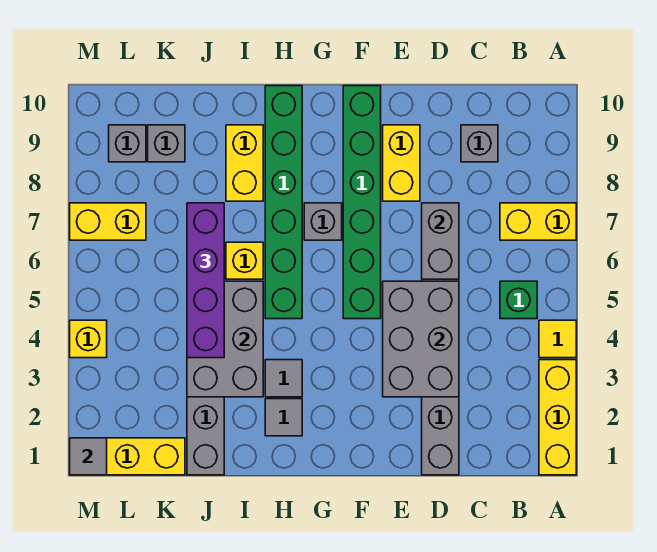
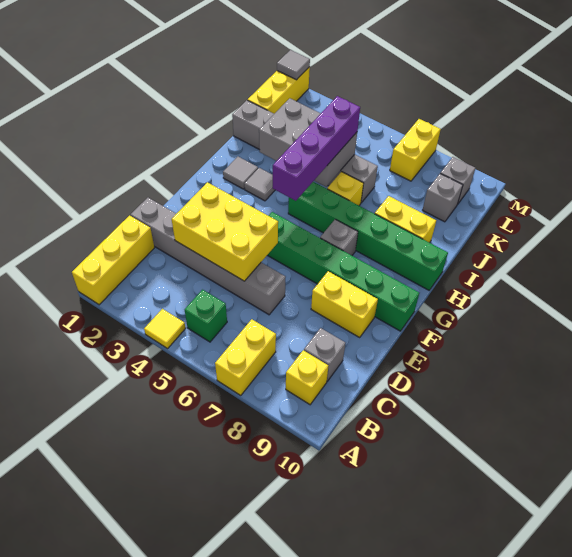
yellow brick A1:A3 level 1 -> yellow brick A1:C1 level 1
grey brick D3:E5 level 2 -> yellow brick D3:E5 level 2
grey brick D6:D7 level 2 -> none
purple brick J4:J7 level 3 -> purple brick G5:J5 level 3
yellow brick M4 level 1 -> yellow brick B9 level 1

